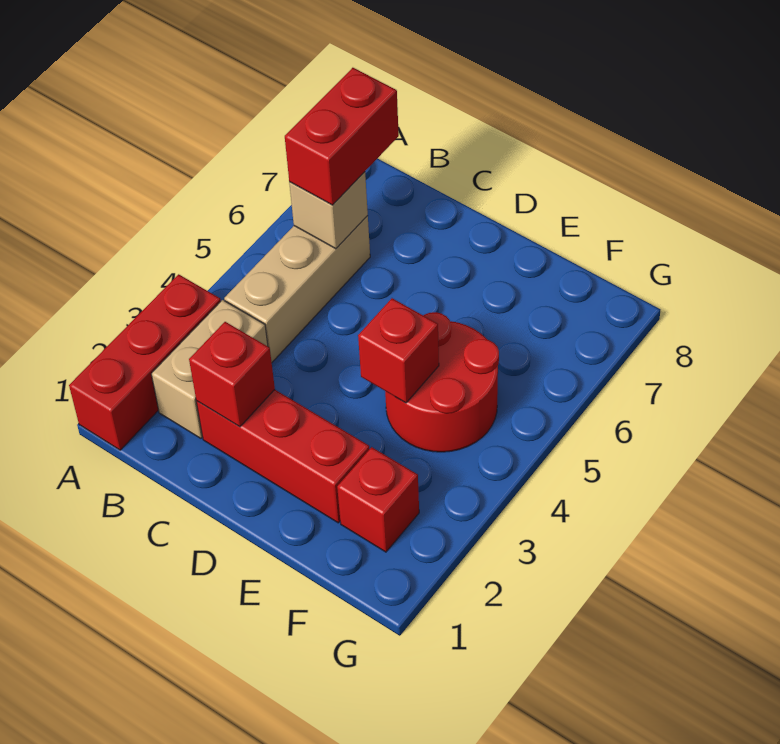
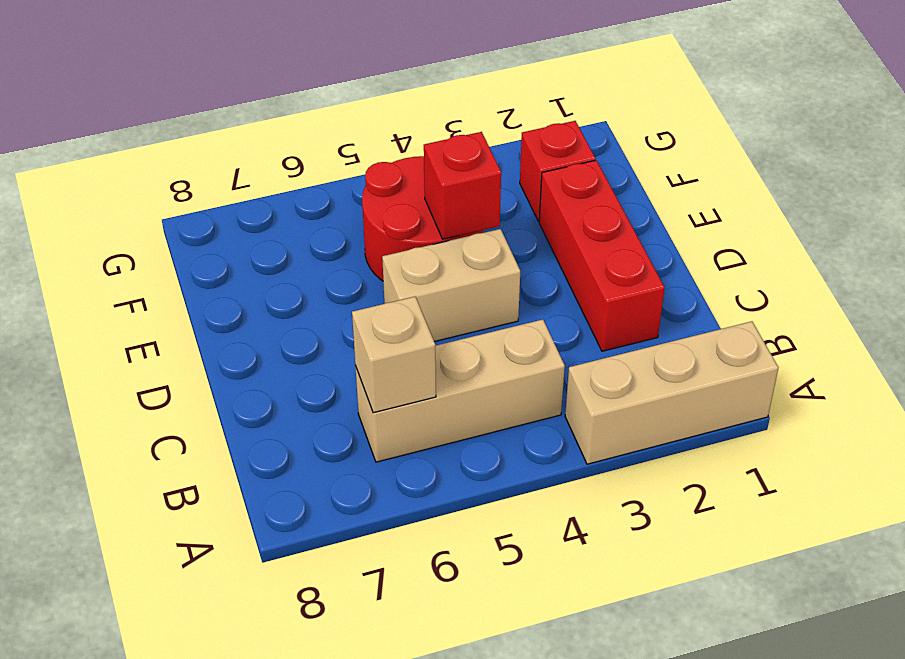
red brick A1:A3 level 1 -> tan brick A1:A3 level 1
tan brick B2:B3 level 1 -> tan brick D4:D5 level 1
red brick B6:B7 level 3 -> none
red brick C2 level 2 -> none

